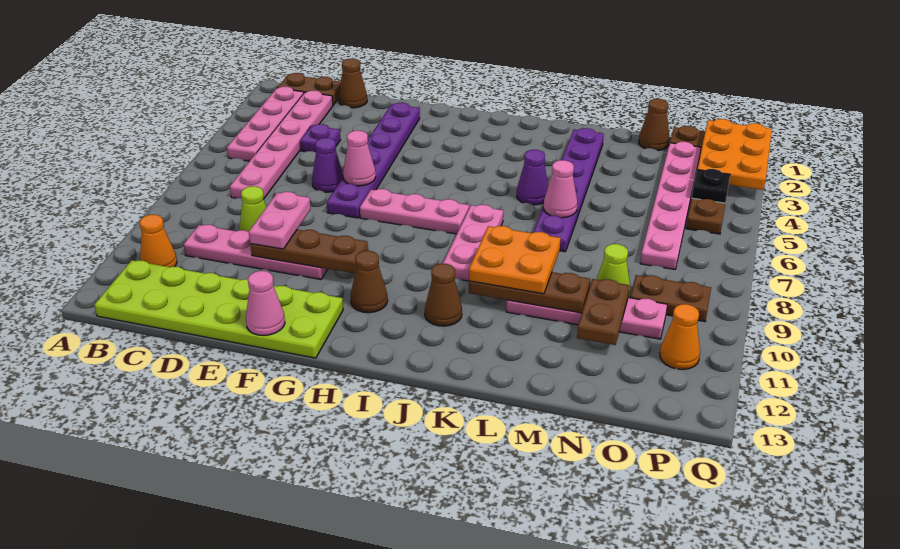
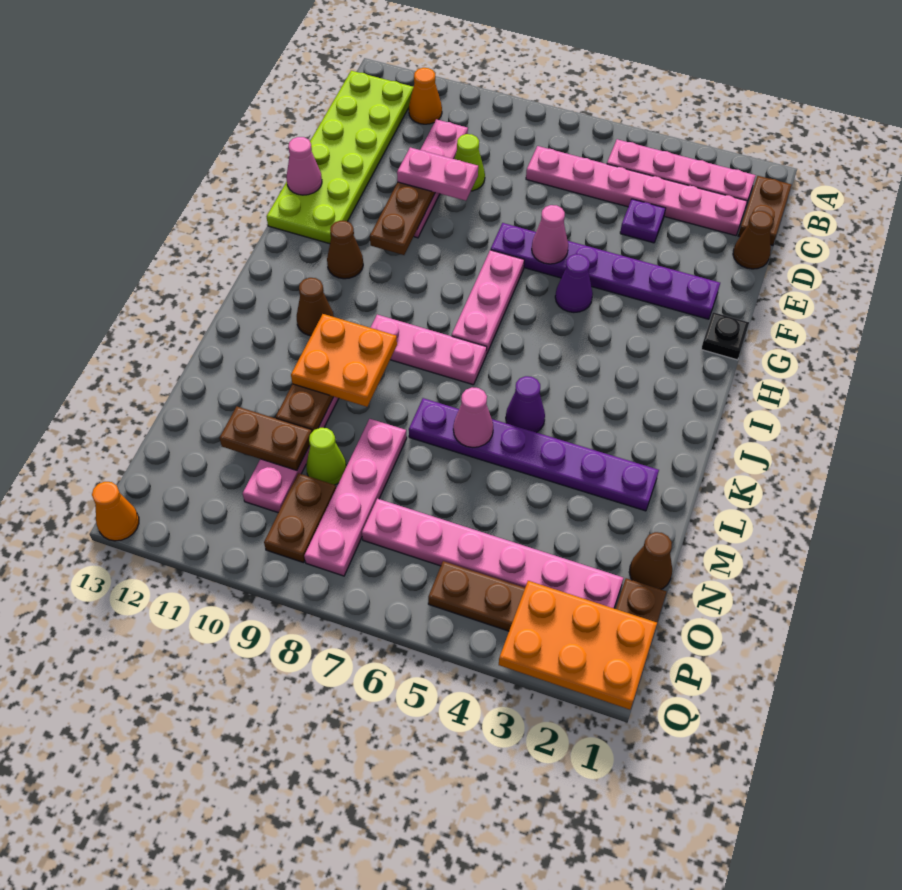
purple cone E6 level 1 -> purple cone G5 level 1
none -> pink plate M8:P8 level 1
black plate P4 level 2 -> black plate G1 level 1
orange cone P11 level 1 -> orange cone Q13 level 1

